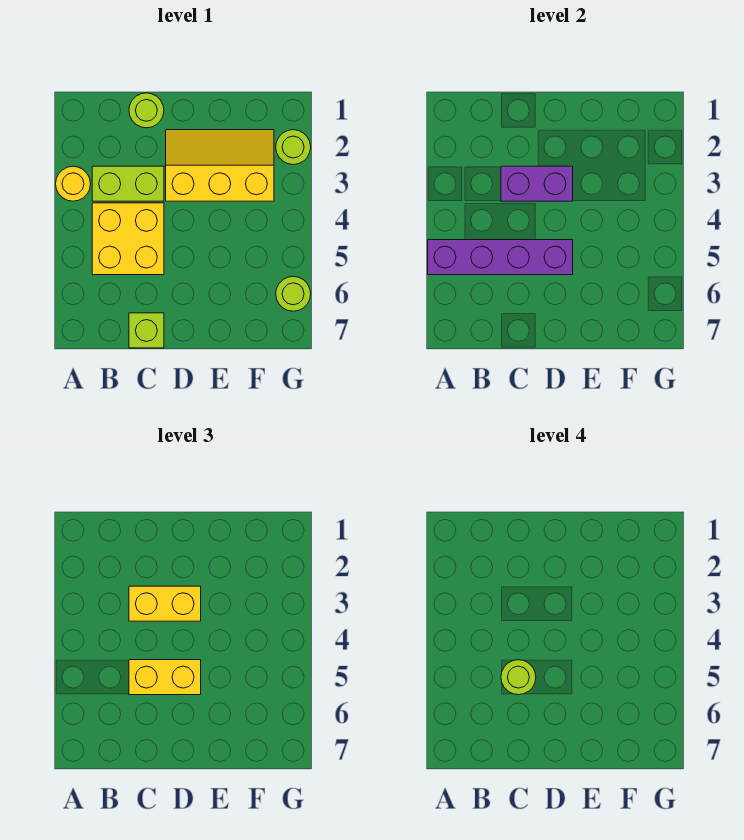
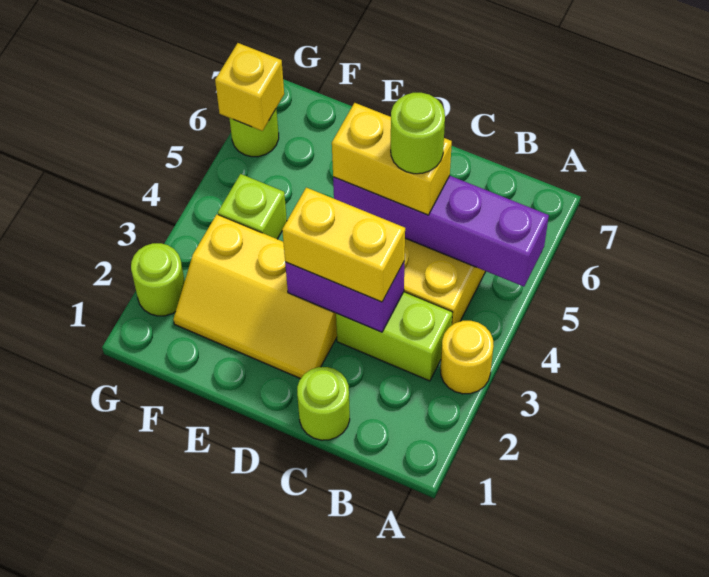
lime brick C7 level 1 -> lime brick F4 level 1
none -> yellow brick G6 level 2

